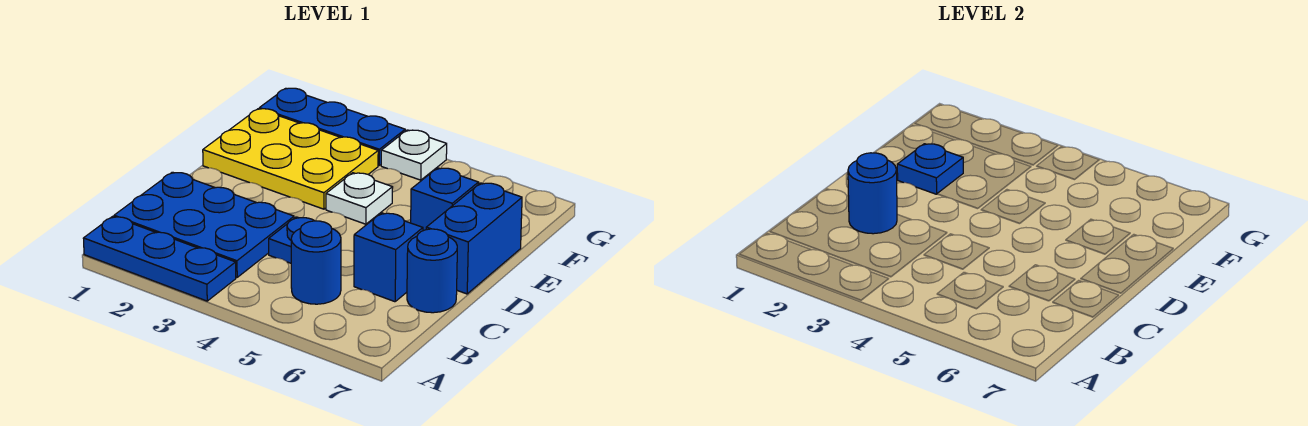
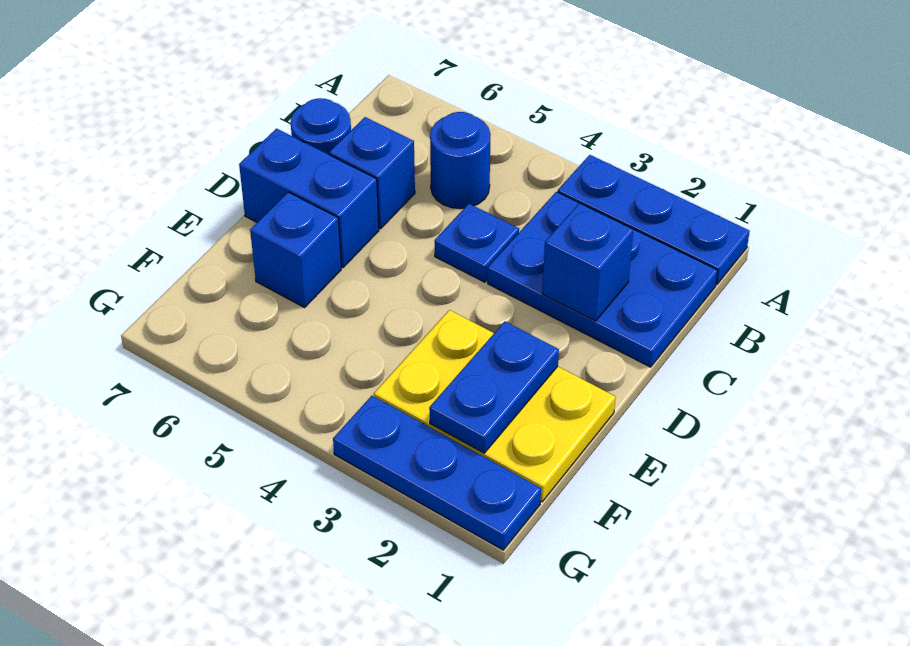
blue round brick C2 level 2 -> blue brick C2 level 2
blue brick D7:E7 level 1 -> blue brick D6:D7 level 1
blue plate E2 level 2 -> blue plate E2:F2 level 2
white plate E4 level 1 -> none
white plate G4 level 1 -> none

